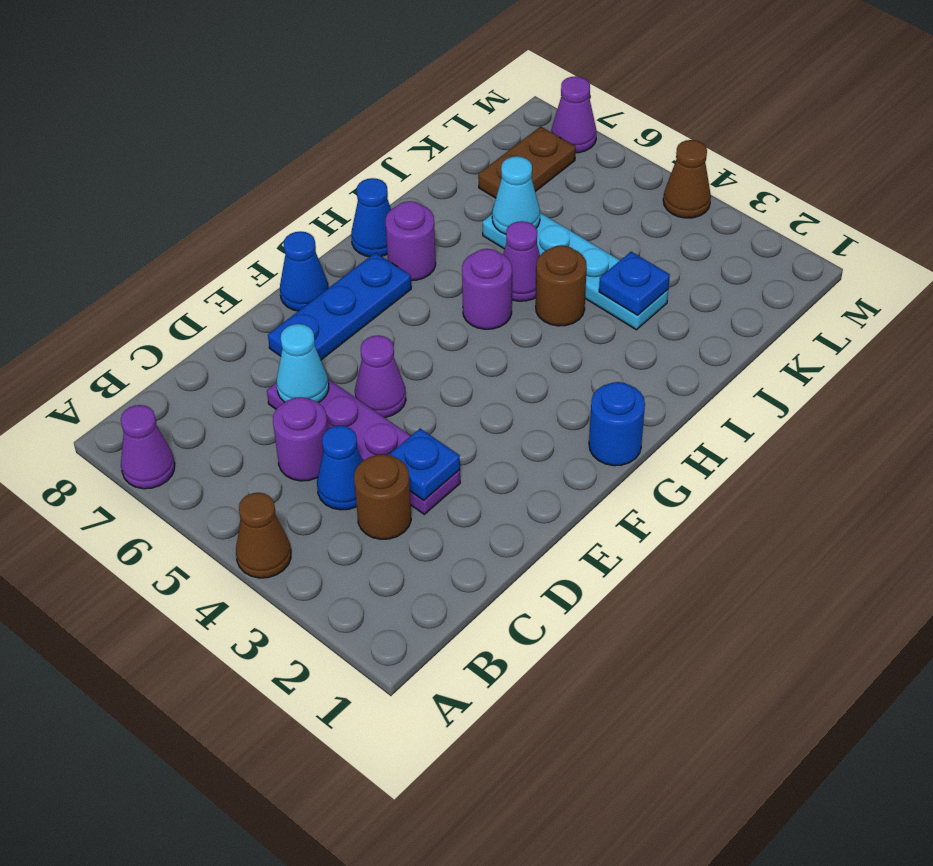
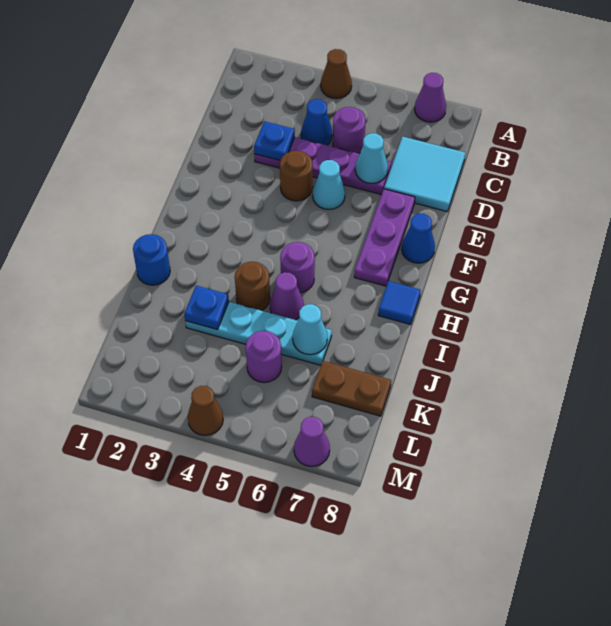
brown round brick C3 level 1 -> brown round brick E4 level 1
none -> cyan tile C7:D8 level 1
purple cone E5 level 1 -> cyan cone E5 level 1
blue plate E7:G7 level 1 -> purple plate E7:G7 level 1
blue round brick G1 level 1 -> blue round brick I1 level 1
purple round brick H7 level 1 -> purple round brick K5 level 1
blue cone H8 level 1 -> blue tile H8 level 1
brown plate K7:L7 level 1 -> brown plate K7:K8 level 1

